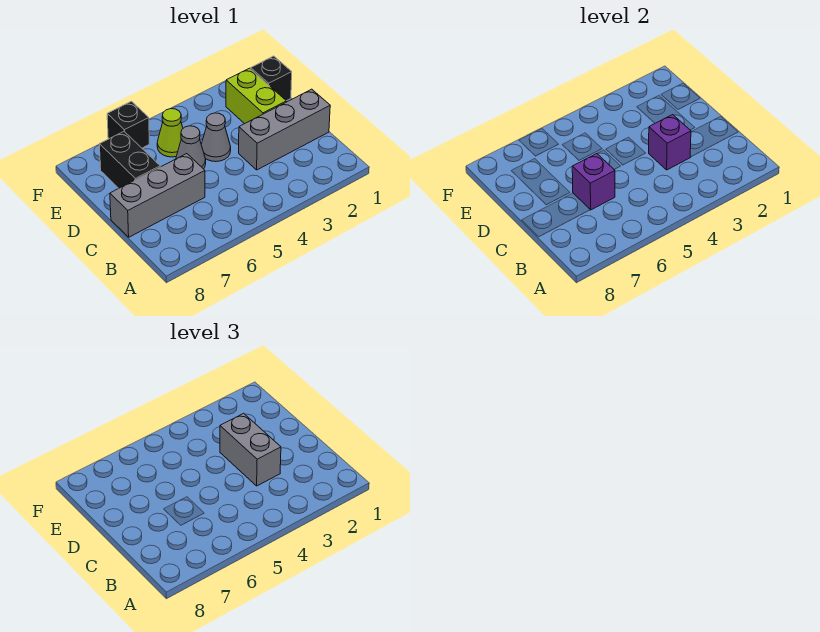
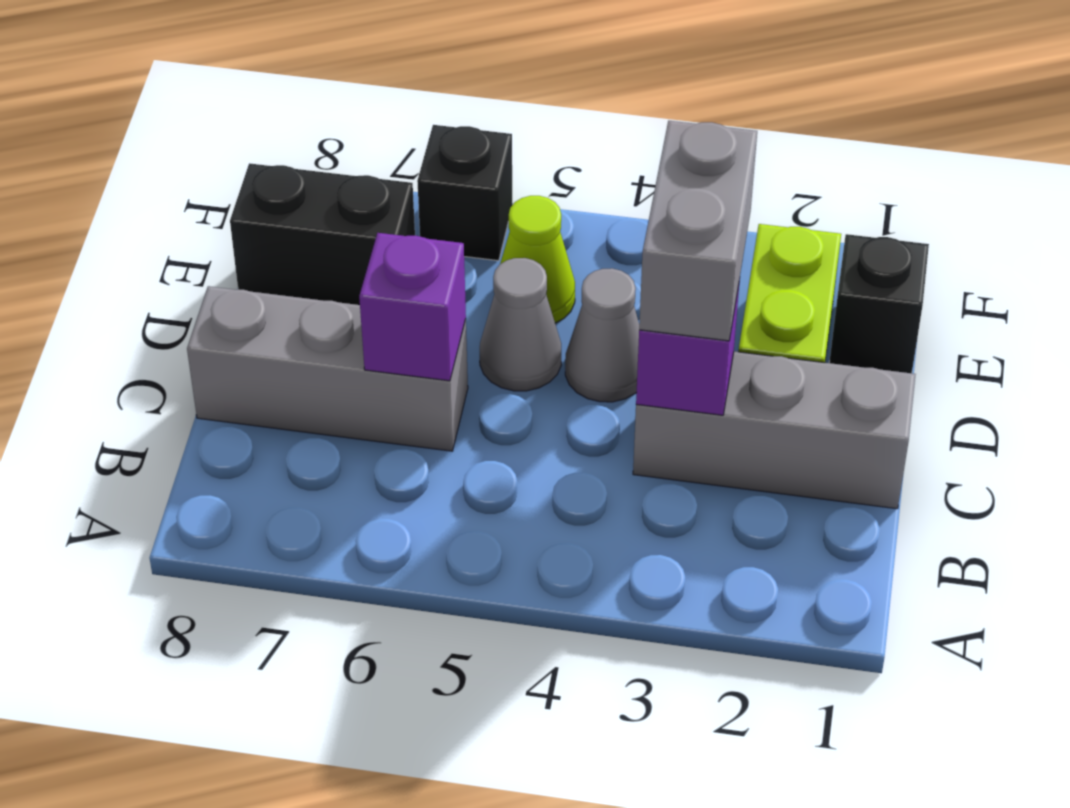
black brick D7:E7 level 1 -> black brick E7:E8 level 1

